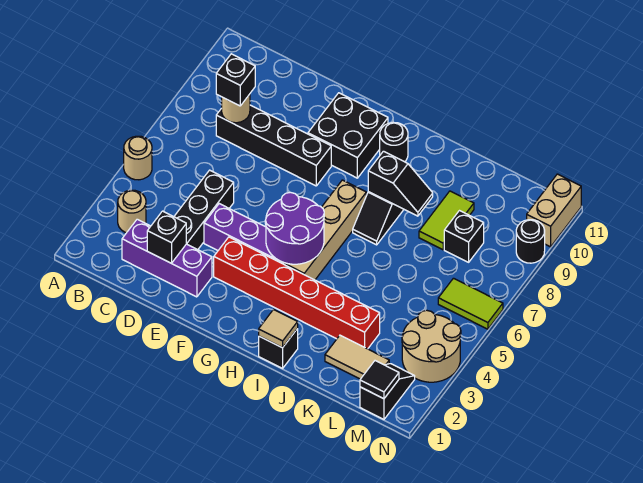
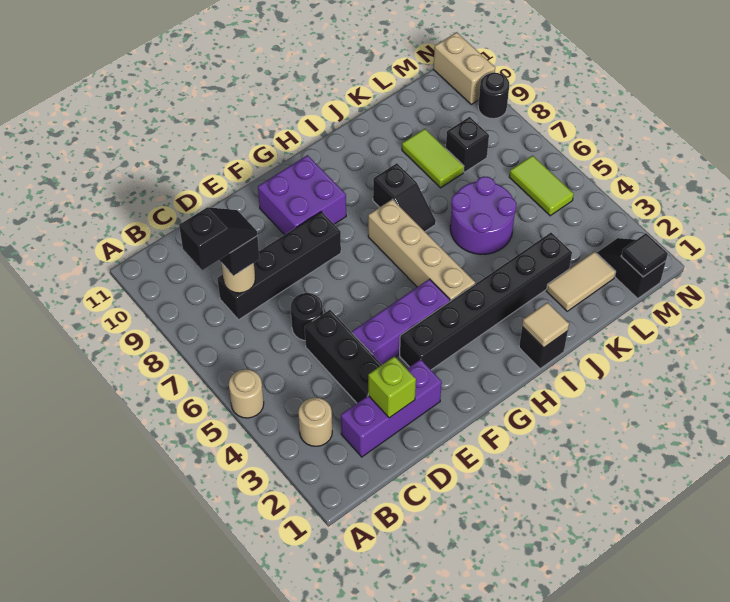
black brick D2 level 2 -> lime brick D2 level 2
red brick F3:K3 level 1 -> black brick F3:K3 level 1
black brick F9:G10 level 1 -> purple brick F9:G10 level 1
purple round brick G4:H5 level 2 -> purple round brick J5:K6 level 1
black round brick H10 level 1 -> black round brick D6 level 1
black slope I8:J8 level 2 top I -> black slope B8:C8 level 4 top B
tan round brick M3:N4 level 1 -> none
lime tile M6:N6 level 1 -> lime tile M5:M6 level 1

